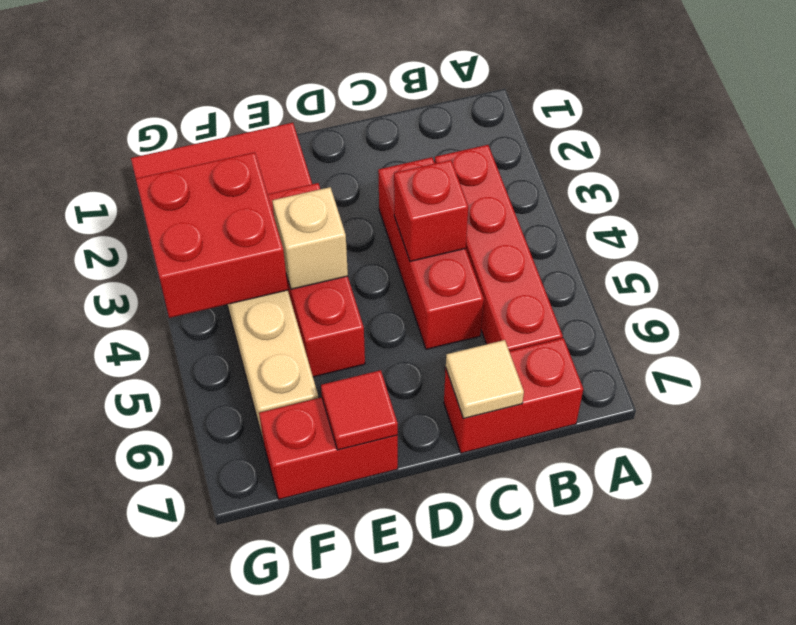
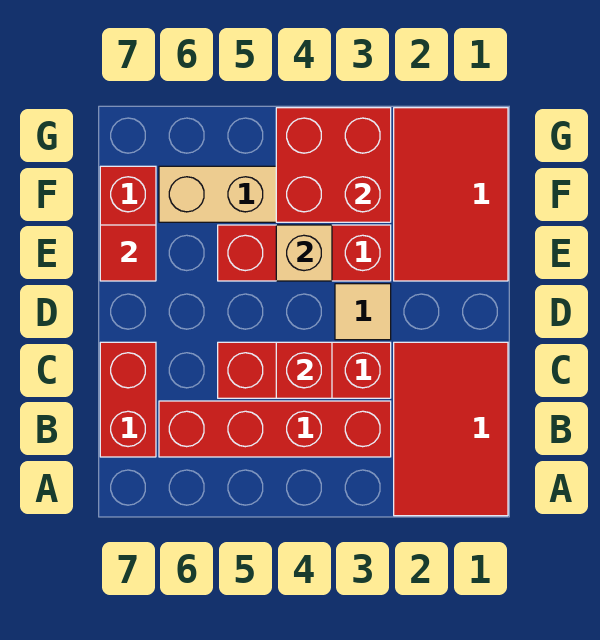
none -> red tile A1:C2 level 1
tan tile C7 level 2 -> tan tile D3 level 1

